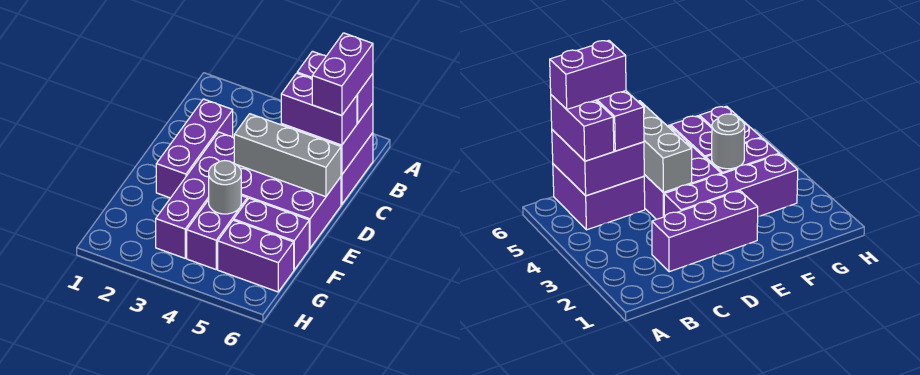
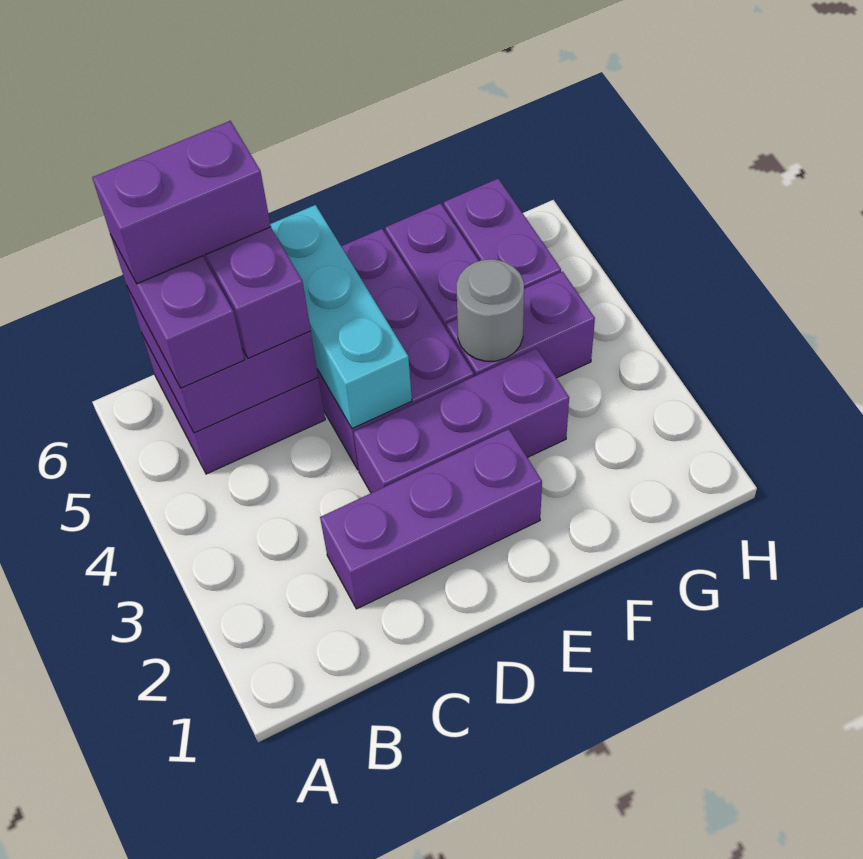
purple brick D3:G3 level 1 -> purple brick D3:F3 level 1
grey brick D4:D6 level 2 -> cyan brick D4:D6 level 2

